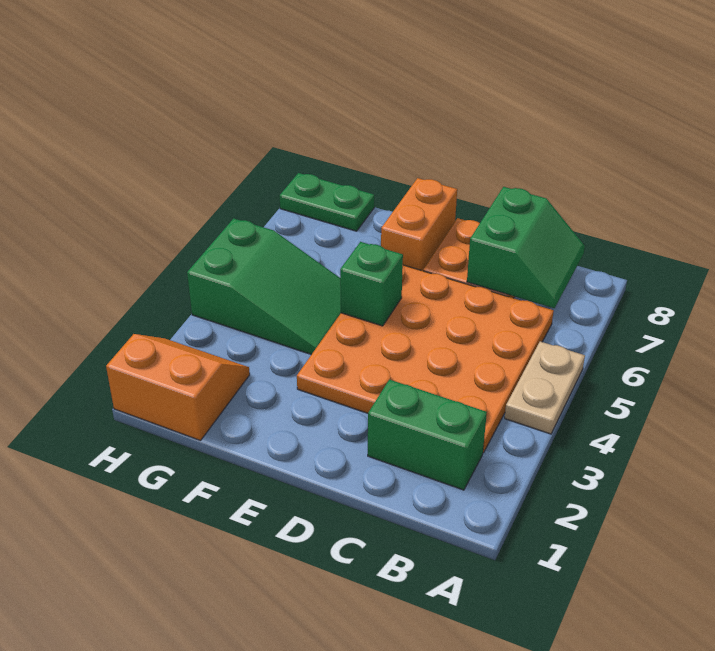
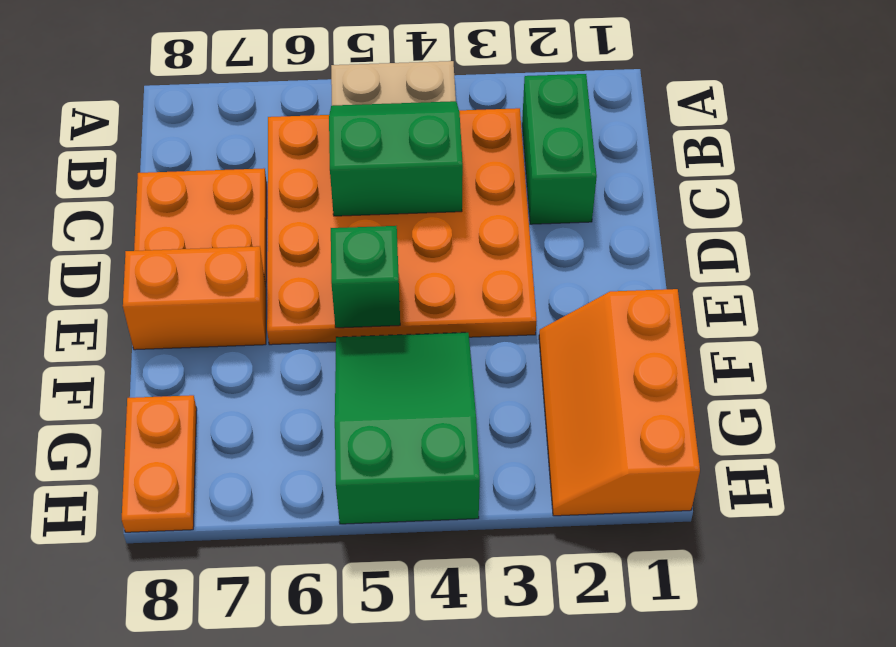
green slope B7:C8 level 2 top C -> green slope B4:C5 level 2 top C
orange slope G1:H2 level 1 top 1 -> orange slope F1:H2 level 1 top 1
green plate G8:H8 level 1 -> orange plate G8:H8 level 1

